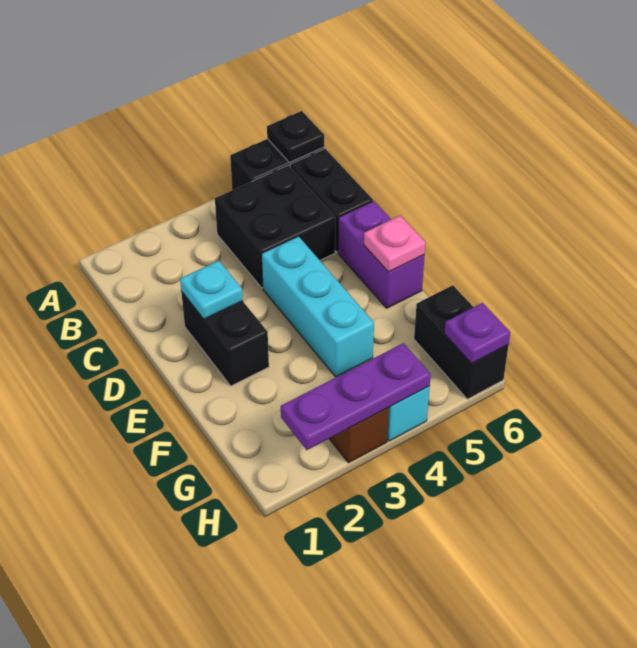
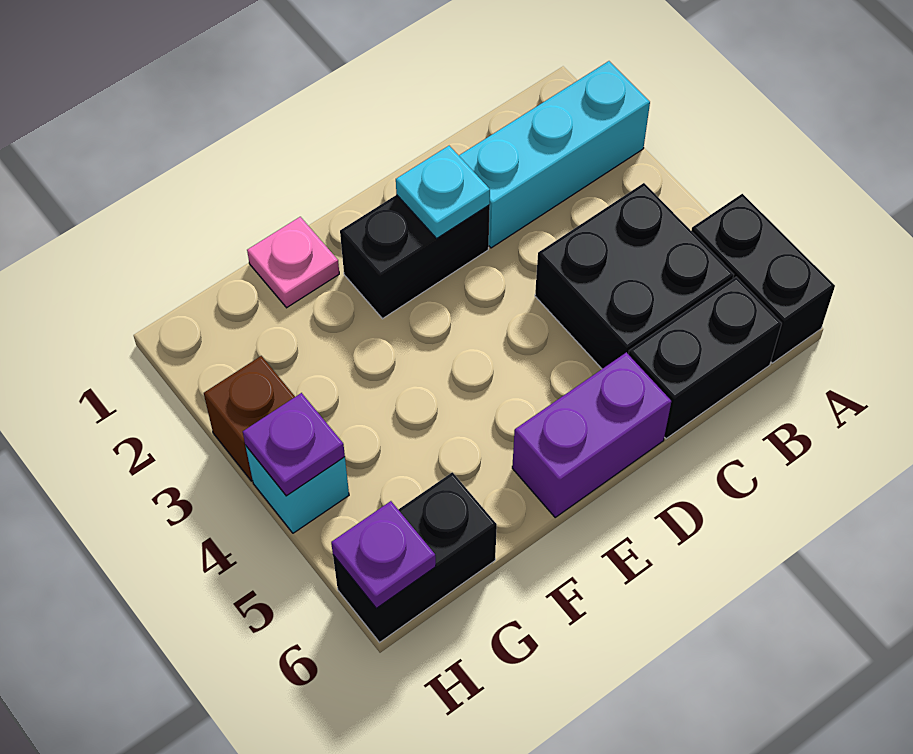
black plate A6 level 2 -> none
cyan brick D4:F4 level 1 -> cyan brick A2:C2 level 1
pink plate E6 level 2 -> pink plate F1 level 1
purple plate H2:H4 level 2 -> purple plate H4 level 2

